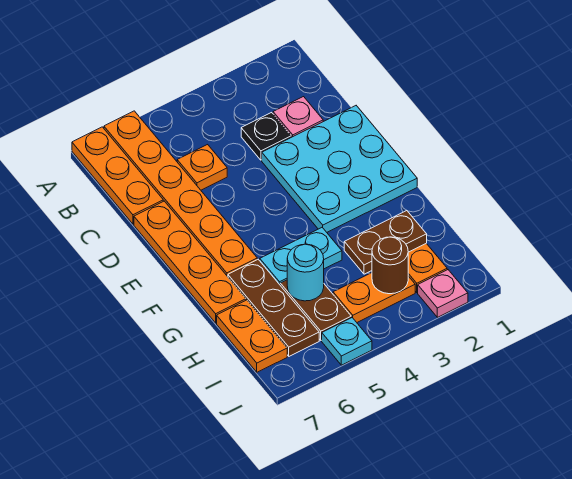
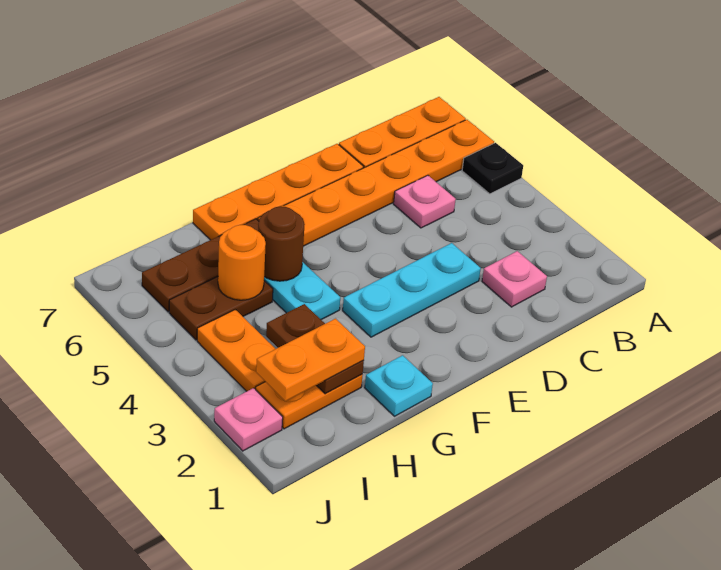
black plate C3 level 1 -> black plate A5 level 1
orange plate C5 level 1 -> pink plate C5 level 1
cyan plate D1:F3 level 1 -> cyan plate D3:F3 level 1
cyan round brick H5 level 2 -> orange round brick H5 level 2
orange plate H7:I7 level 1 -> orange plate H2:I2 level 3
brown round brick I3 level 2 -> brown round brick G5 level 2
cyan plate J5 level 1 -> cyan plate G1 level 1

